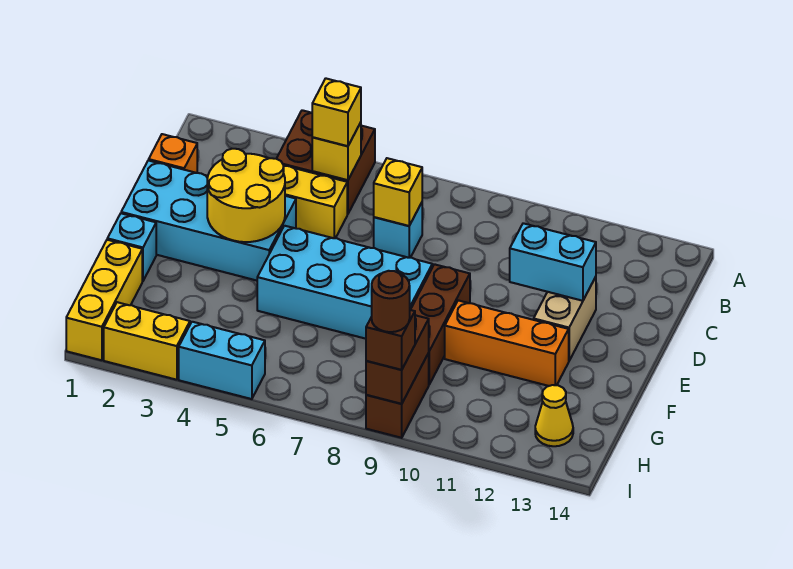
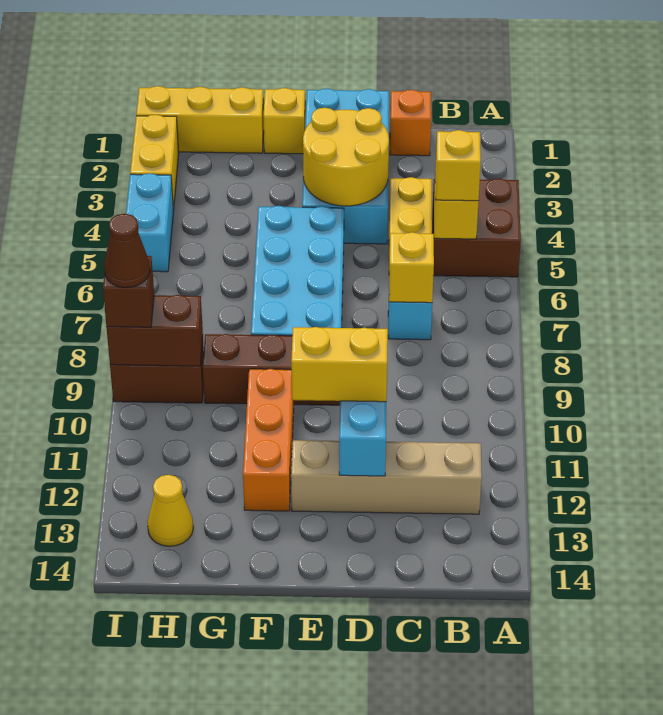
none -> yellow brick D11:E11 level 3
tan brick D12:E12 level 1 -> tan brick B12:E12 level 1
cyan brick F1 level 1 -> yellow brick F1 level 1
brown round brick I9 level 4 -> brown cone I9 level 4

